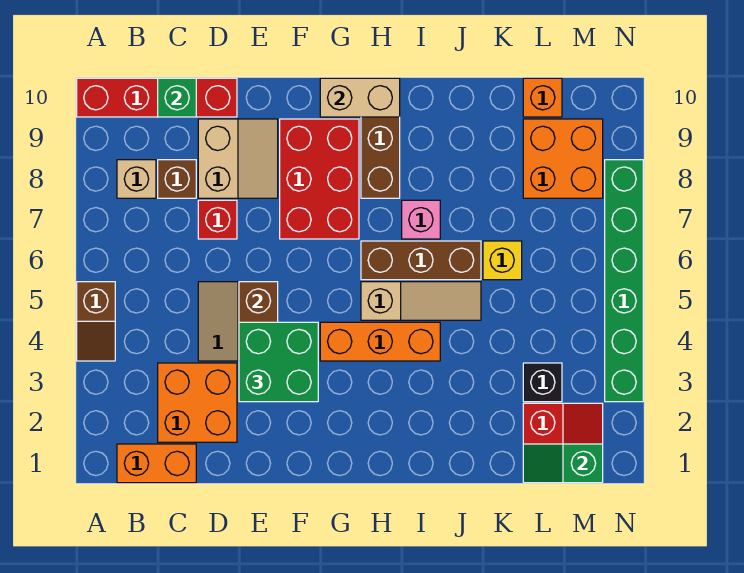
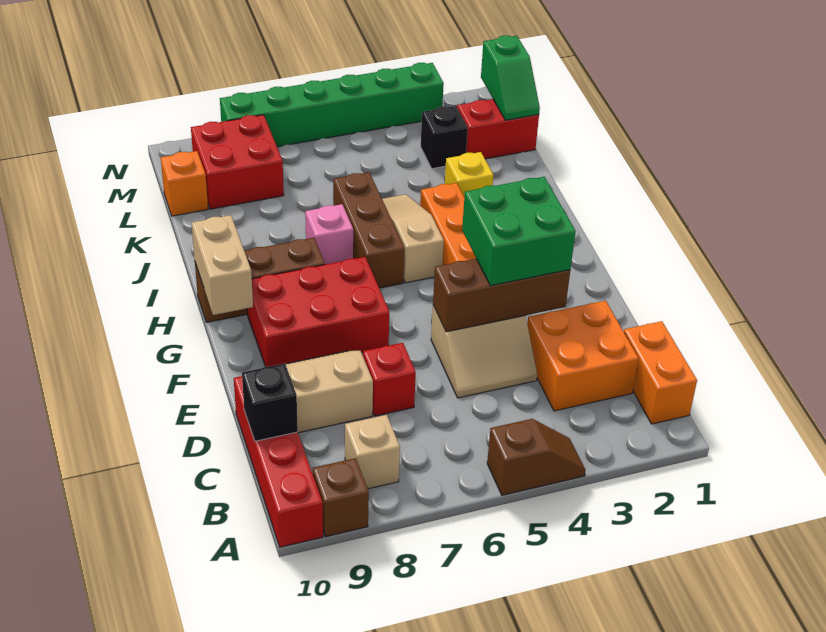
brown brick C8 level 1 -> brown brick A9 level 1
green brick C10 level 2 -> black brick C10 level 2
yellow brick K6 level 1 -> yellow brick J3 level 1
orange brick L8:M9 level 1 -> red brick L8:M9 level 1

